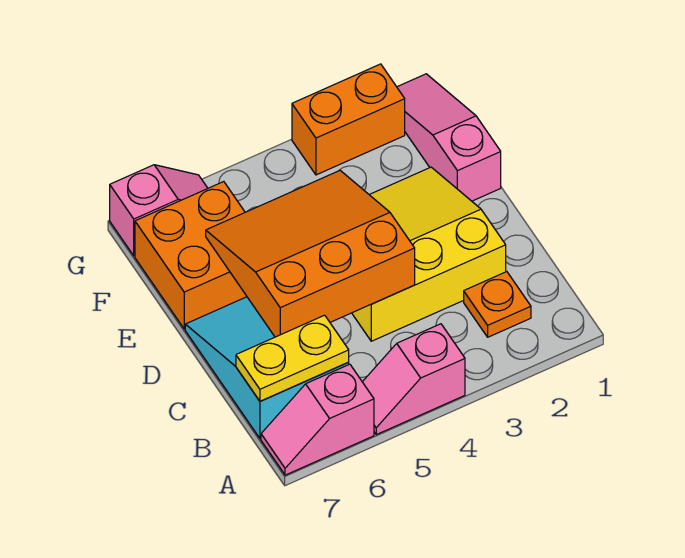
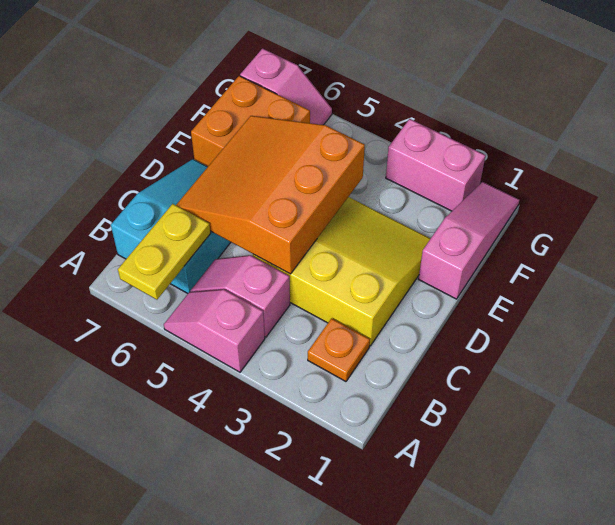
pink slope A6:A7 level 1 top 6 -> pink slope B4:B5 level 1 top 4
yellow plate B6:B7 level 2 -> yellow plate A6:B6 level 2
orange slope C4:E6 level 2 top C -> orange slope C4:E6 level 2 top 4
orange brick G2:G3 level 1 -> pink brick G2:G3 level 1

